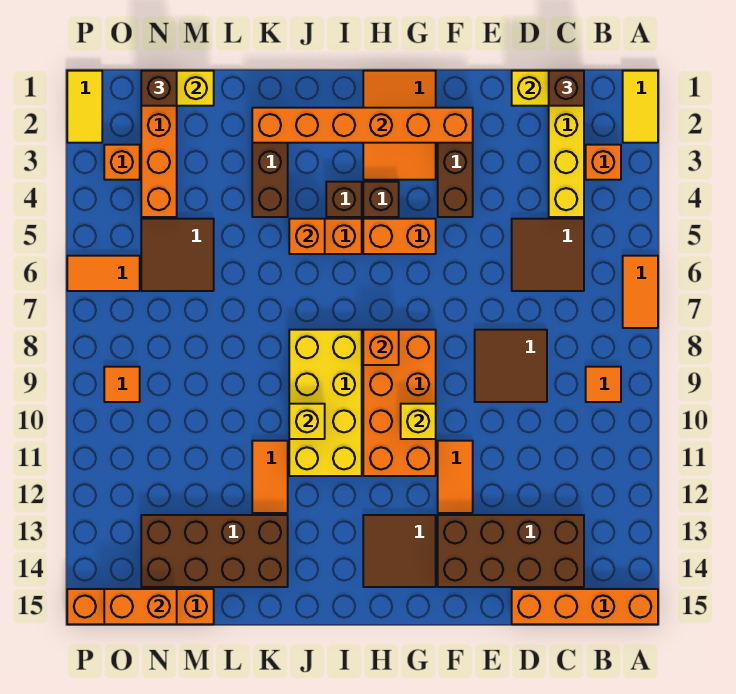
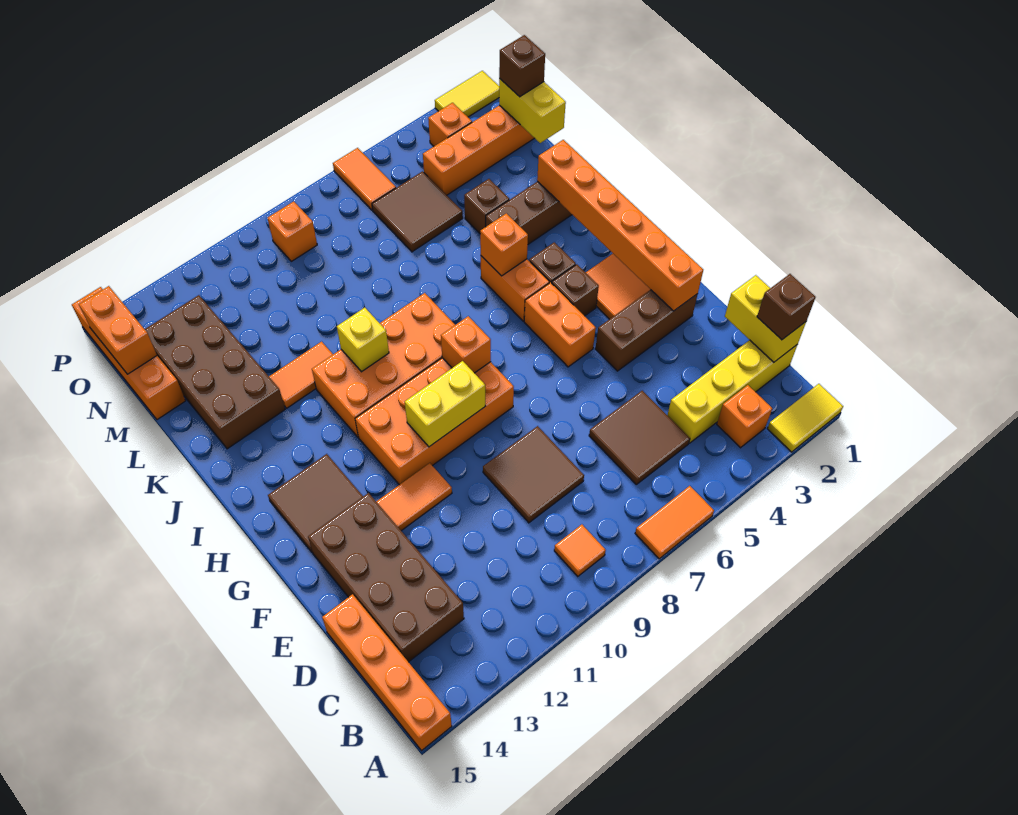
yellow brick G10 level 2 -> yellow brick G9:G10 level 2
yellow brick I8:J11 level 1 -> orange brick I8:J11 level 1
none -> brown brick L4 level 1
orange tile O9 level 1 -> orange brick O9 level 1

